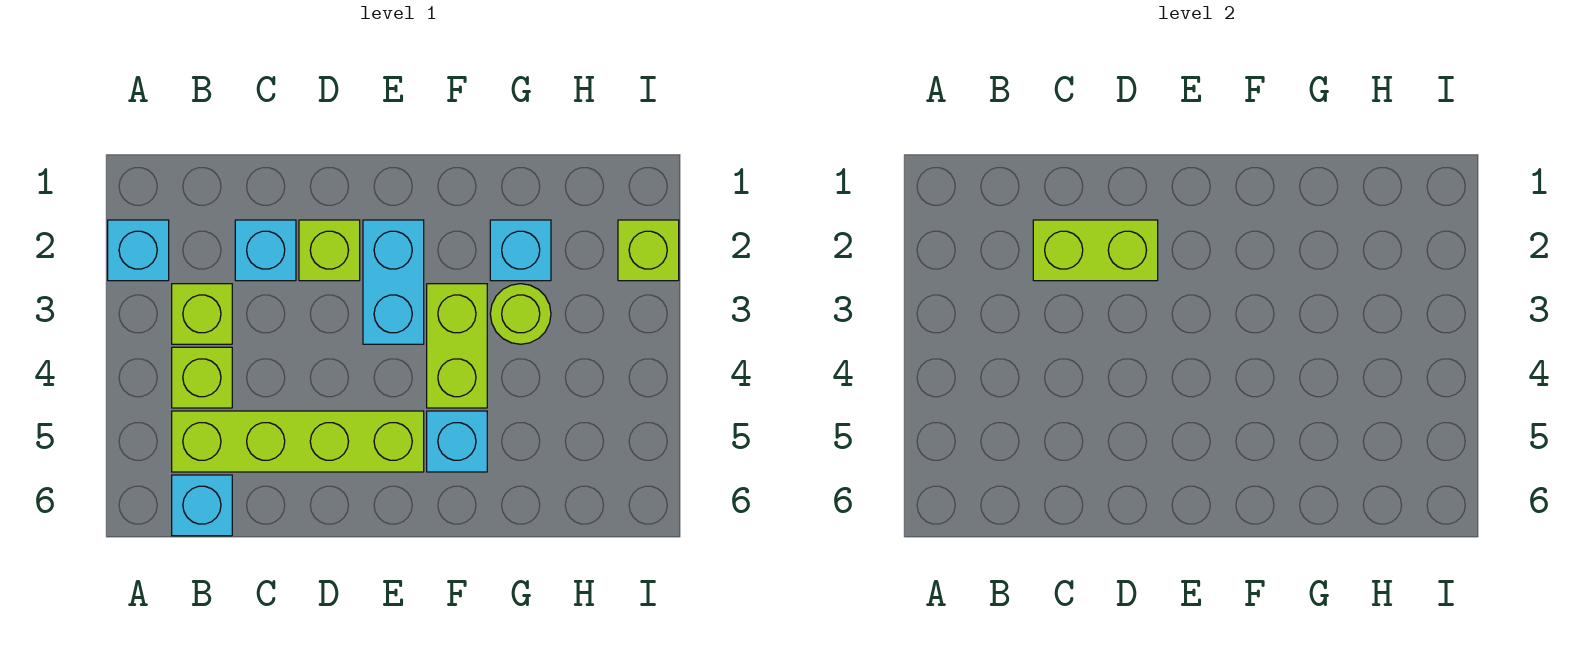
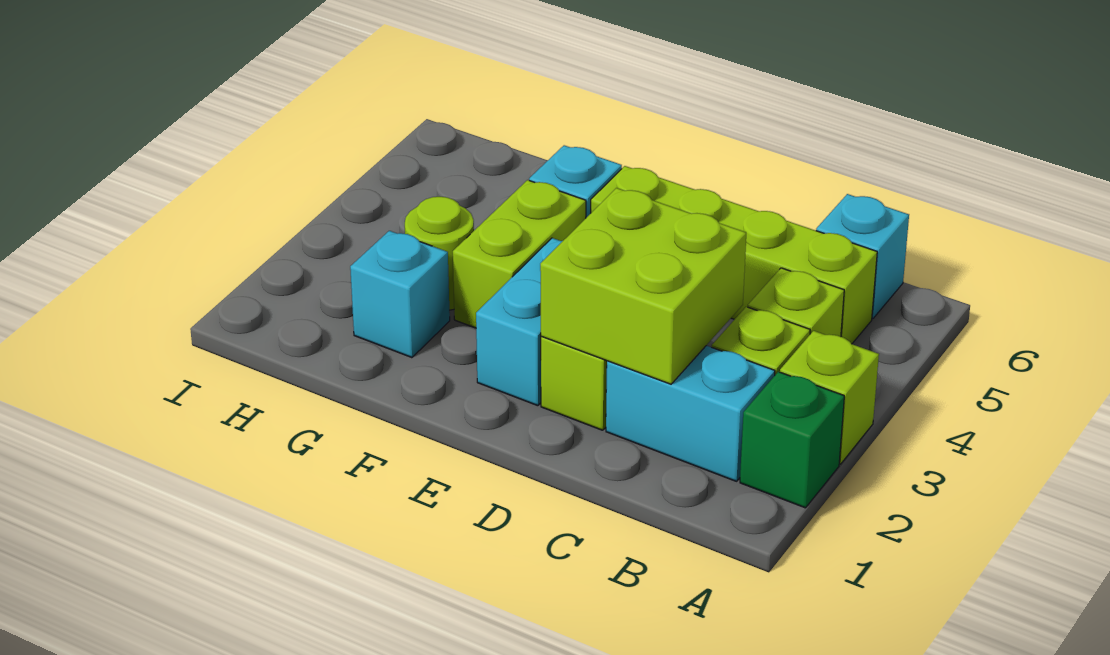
cyan brick A2 level 1 -> green brick A2 level 1
cyan brick C2 level 1 -> cyan brick B2:C2 level 1
lime brick C2:D2 level 2 -> lime brick C2:D3 level 2
lime brick I2 level 1 -> lime brick A3 level 1

